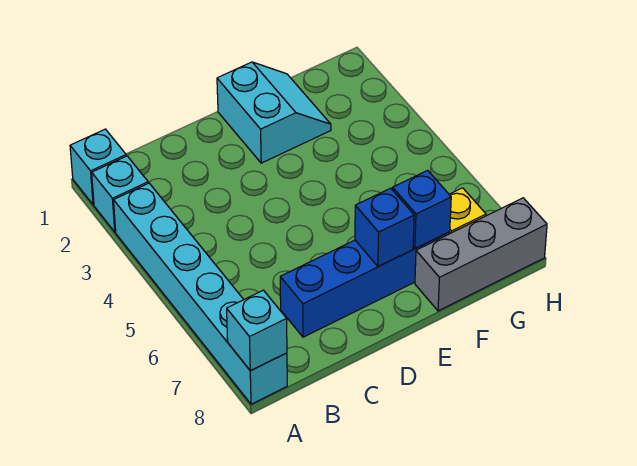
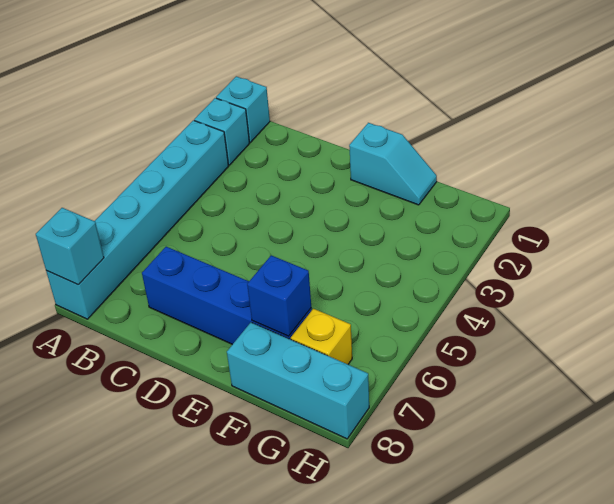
cyan slope E1:F2 level 1 top E -> cyan slope E1:F1 level 1 top E
blue brick E7 level 2 -> none
grey brick F8:H8 level 1 -> cyan brick F8:H8 level 1

